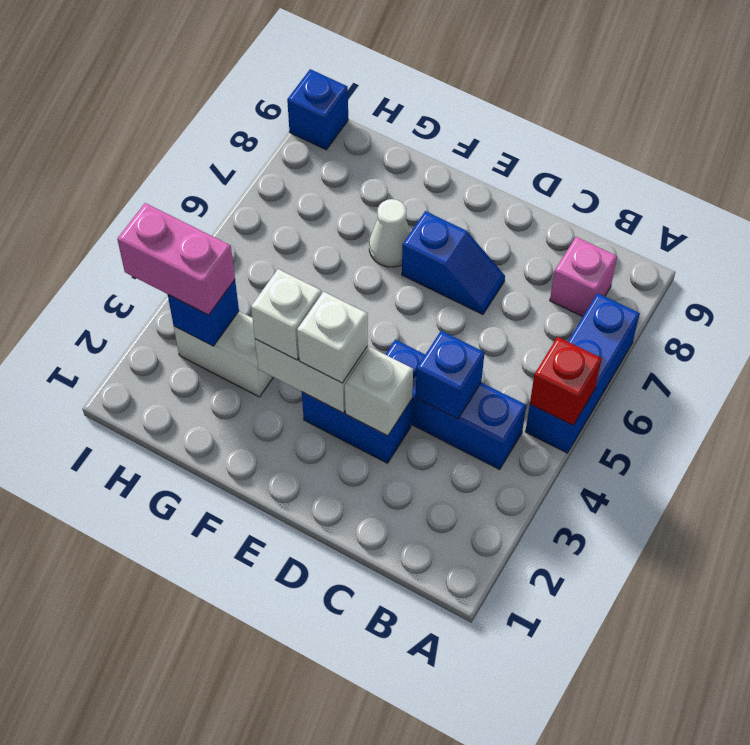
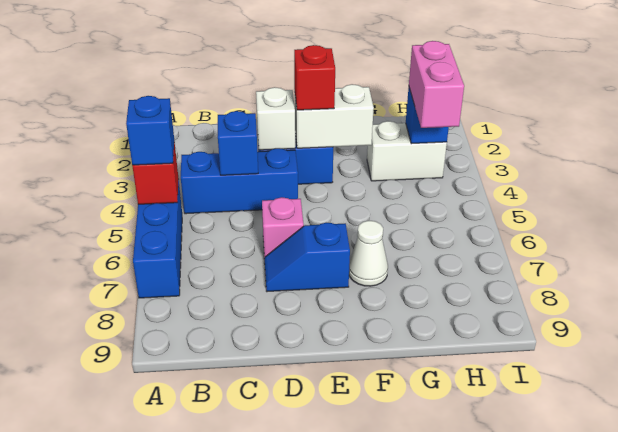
pink brick B8 level 1 -> pink brick D6 level 1
white brick E3 level 3 -> red brick E3 level 3
white brick F3 level 3 -> none
pink brick H3:I3 level 3 -> pink brick H3:H4 level 3
blue brick I9 level 1 -> blue brick A5 level 3

